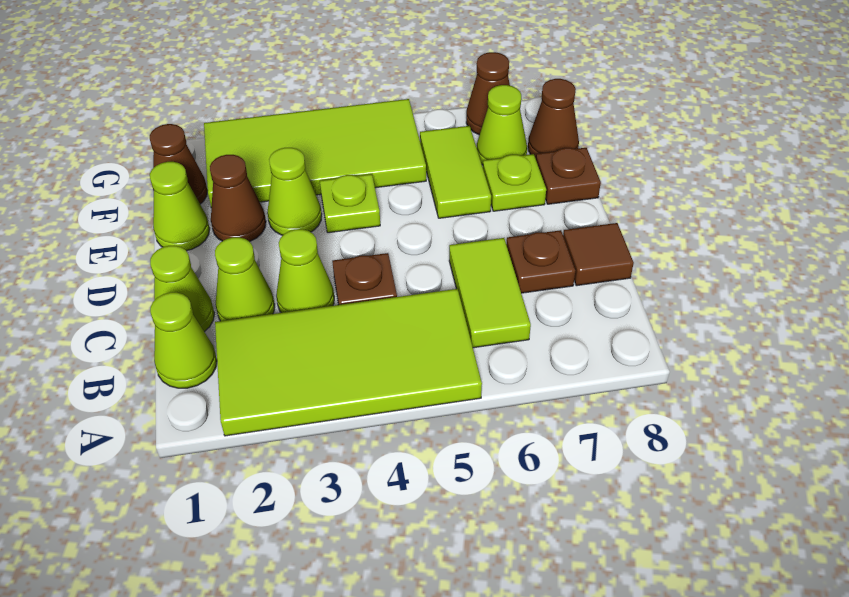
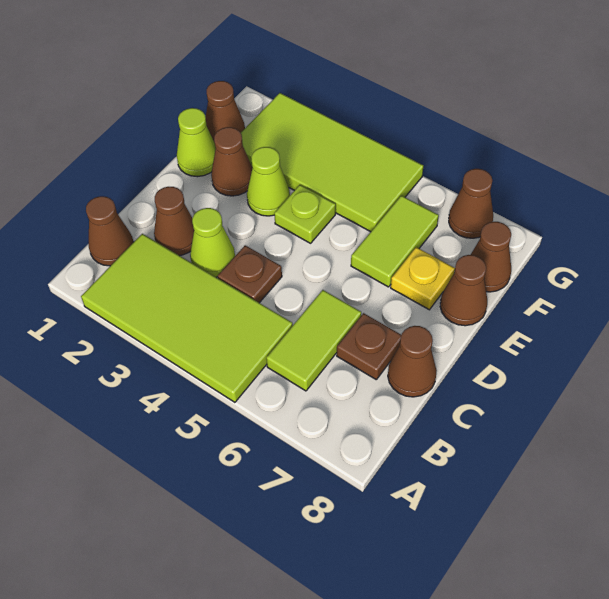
lime cone B1 level 1 -> brown cone B1 level 1
lime cone C1 level 1 -> none
lime cone C2 level 1 -> brown cone C2 level 1
brown tile C8 level 1 -> brown cone C8 level 1
lime plate E7 level 1 -> yellow plate E7 level 1
brown plate E8 level 1 -> brown cone E8 level 1
lime cone F7 level 1 -> none

